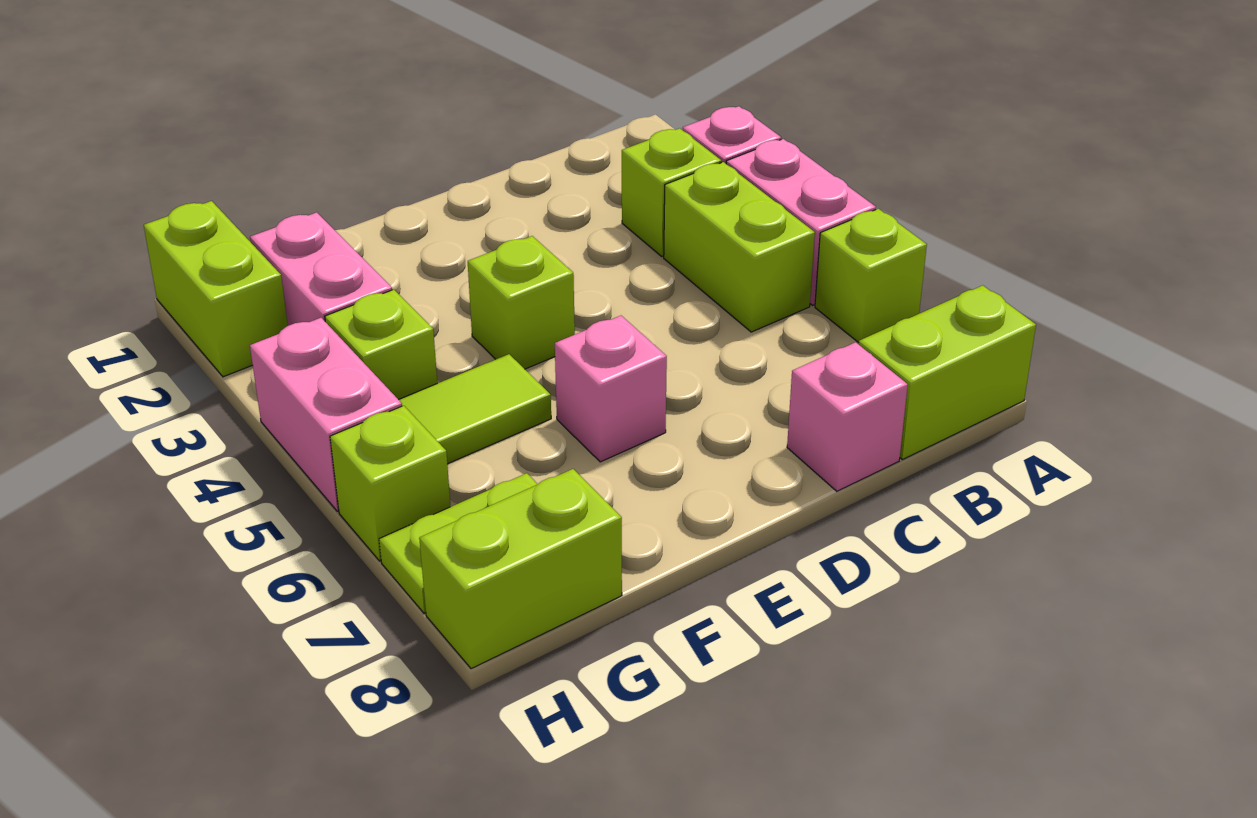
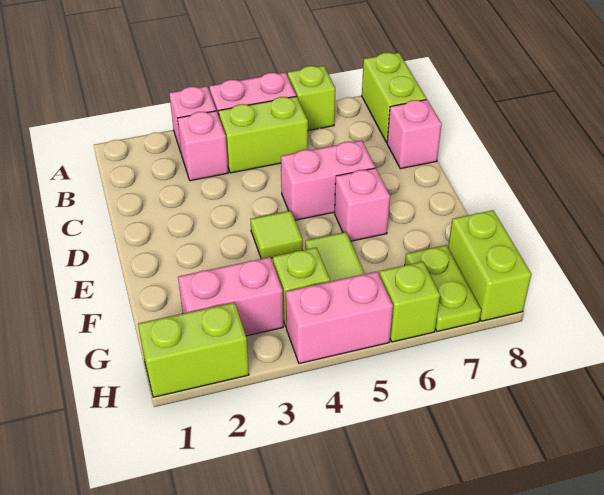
lime brick B3 level 1 -> pink brick B3 level 1
none -> pink brick D5:D6 level 1
lime brick E4 level 1 -> lime tile E4 level 1

